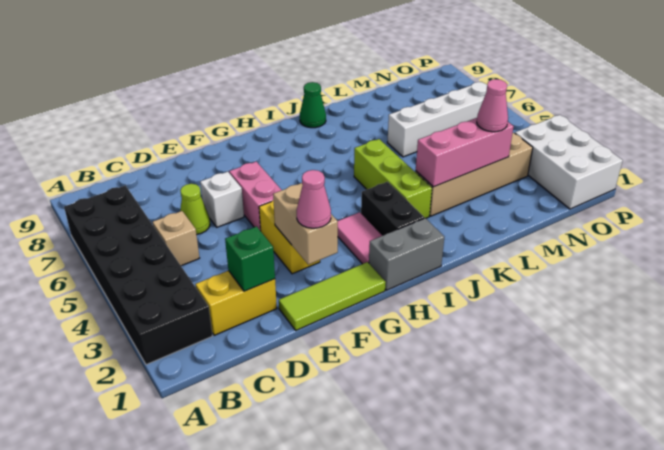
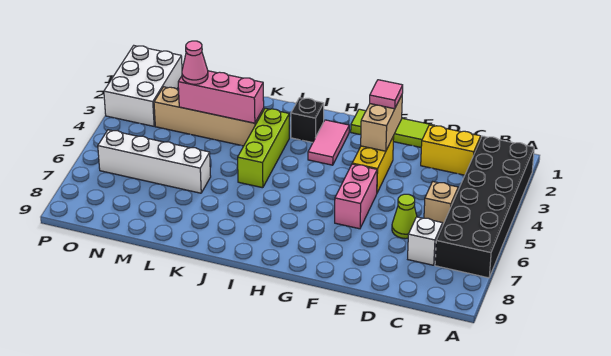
green brick D2 level 2 -> none
white brick E6 level 1 -> white brick C7 level 1
pink cone F2 level 3 -> pink tile F2 level 3
grey brick H1:I1 level 1 -> none
black brick I2:I3 level 1 -> black brick I2 level 1
green cone J9 level 1 -> none

